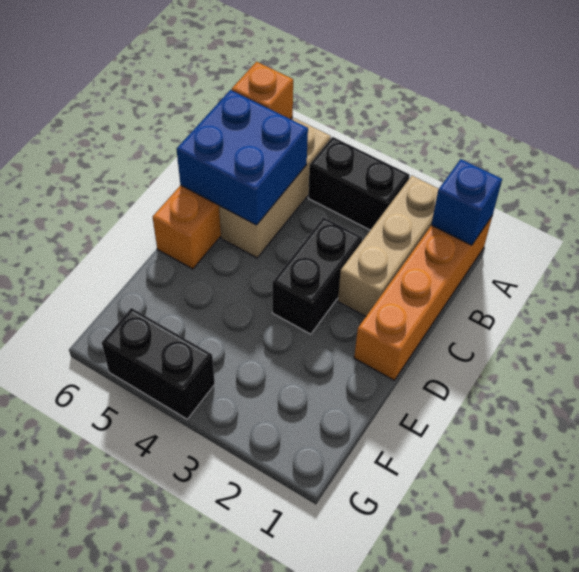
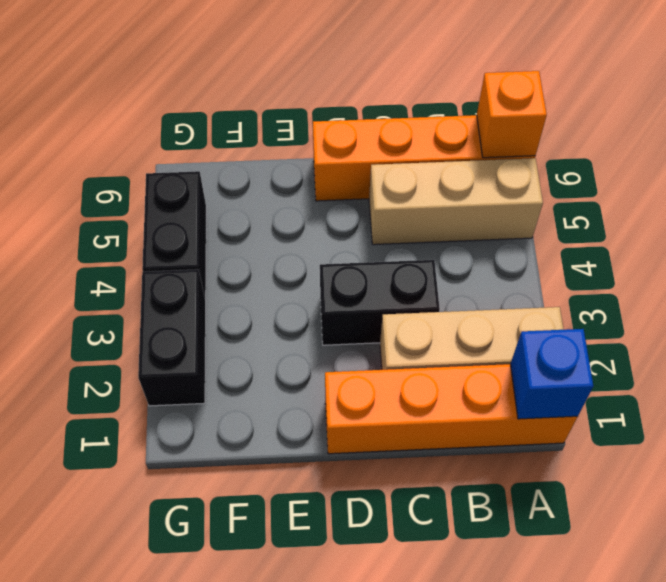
black brick A3:A4 level 1 -> black brick G2:G3 level 1
blue brick B5:C6 level 2 -> none

